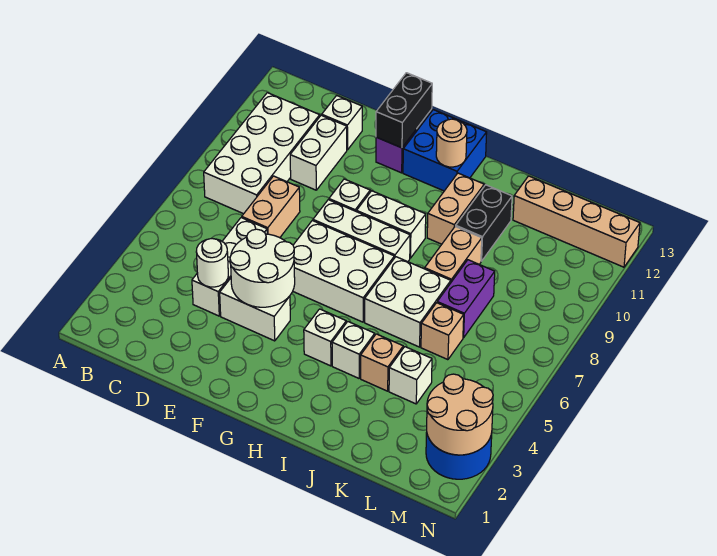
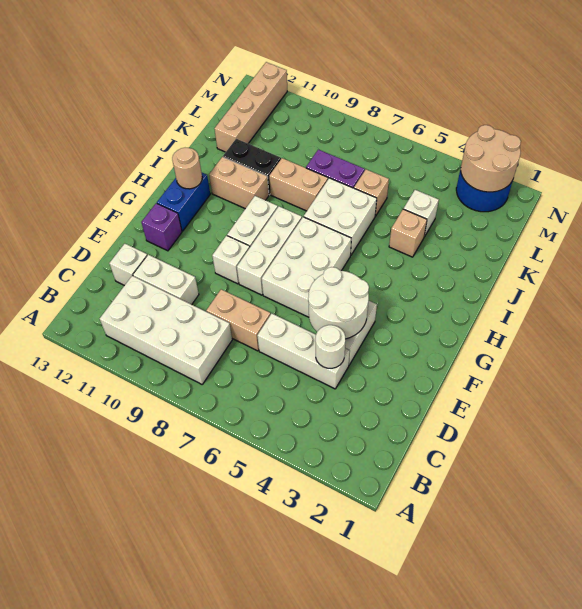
black brick F12:F13 level 2 -> none
blue brick G12:H13 level 1 -> blue brick G12:H12 level 1
white brick H4 level 1 -> none
white brick I4 level 1 -> none

